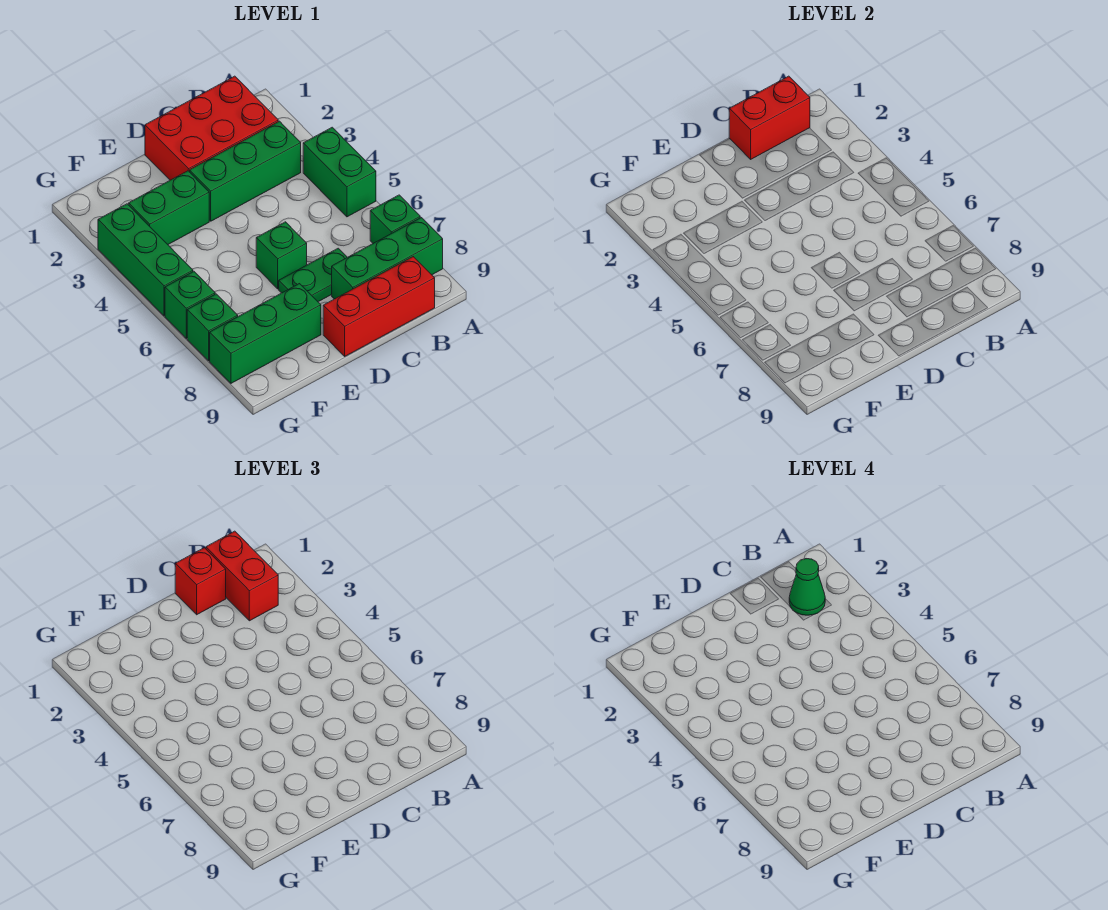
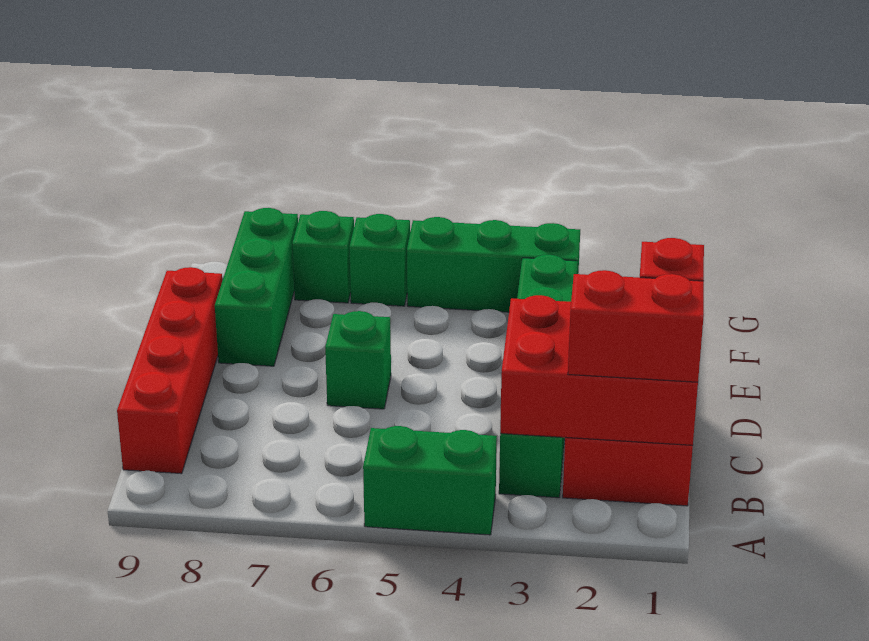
green brick A7 level 1 -> none
green brick A8:C8 level 1 -> none
red brick B1:C1 level 2 -> red brick B1:C3 level 2
green cone B2 level 4 -> none
red brick B9:D9 level 1 -> red brick B9:E9 level 1
green plate C7:D7 level 1 -> none

